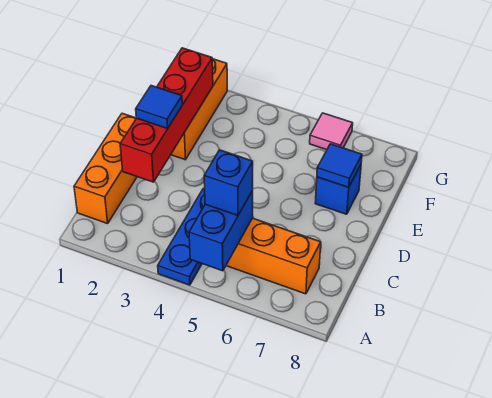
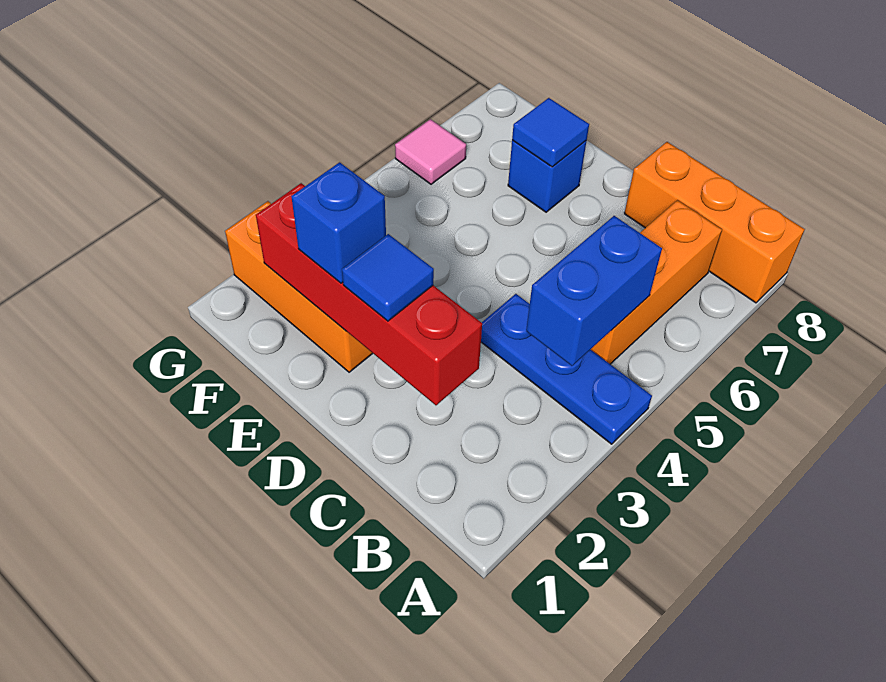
blue brick A5:B5 level 2 -> blue brick B4:B5 level 2
orange brick B1:D1 level 1 -> orange brick A8:C8 level 1
blue brick B5 level 3 -> blue brick E2 level 3

